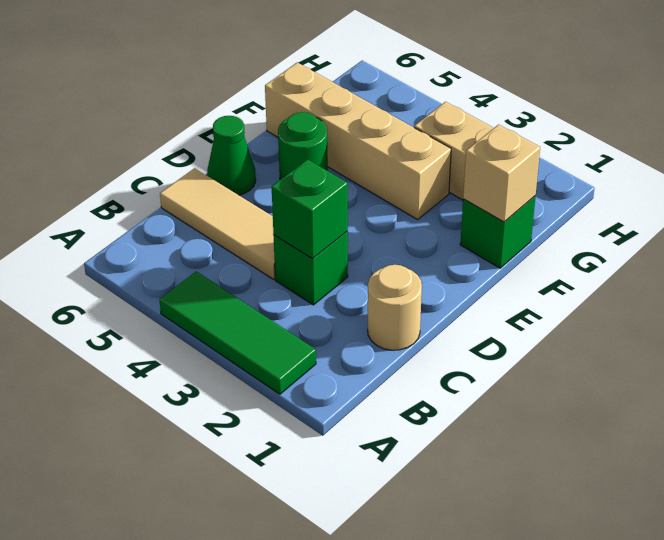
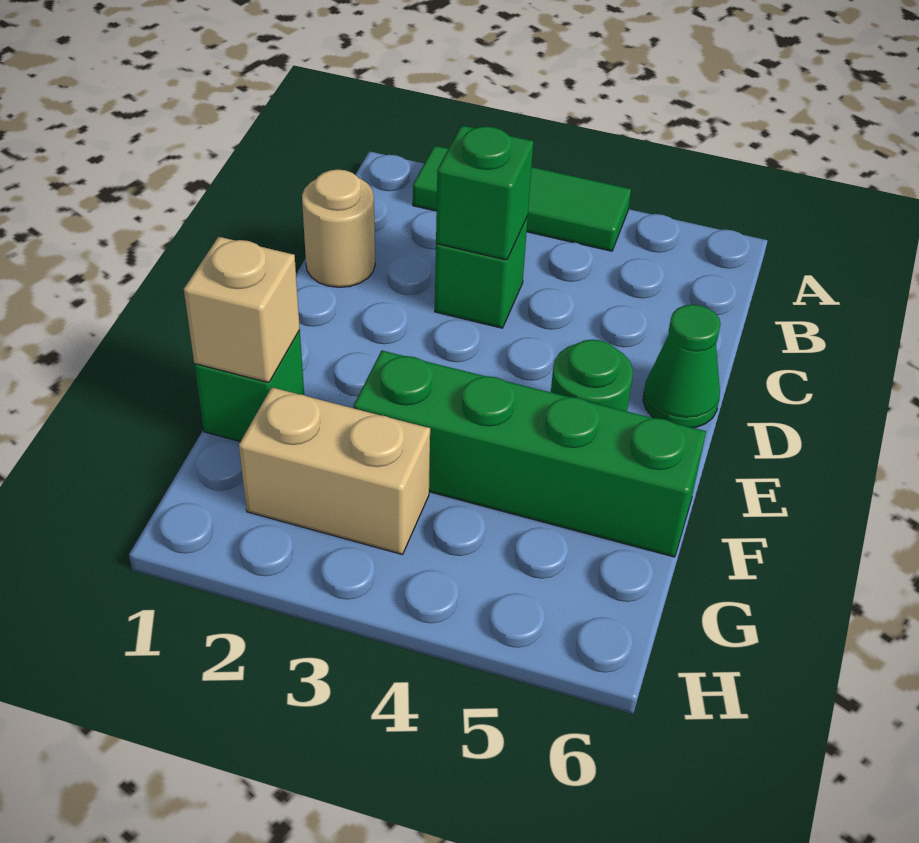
tan tile C4:C6 level 1 -> none
tan brick F3:F6 level 1 -> green brick F3:F6 level 1

